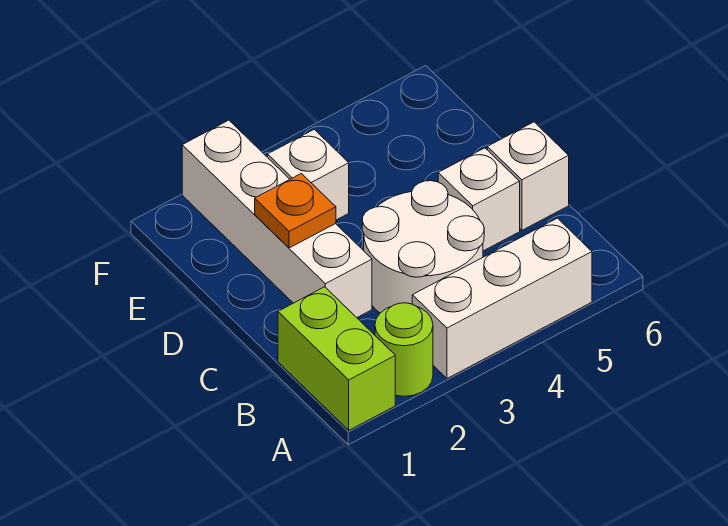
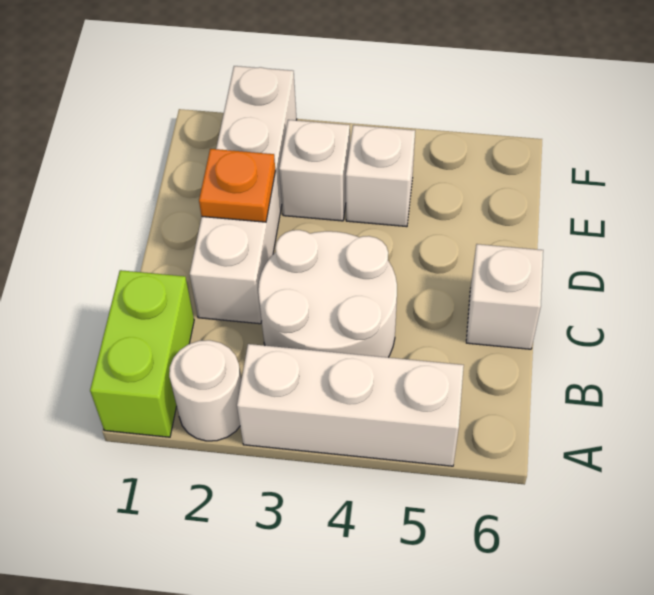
lime round brick A2 level 1 -> white round brick A2 level 1
white brick C5 level 1 -> white brick E4 level 1

